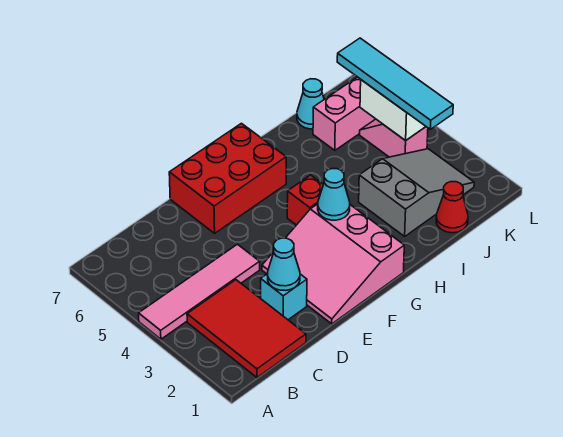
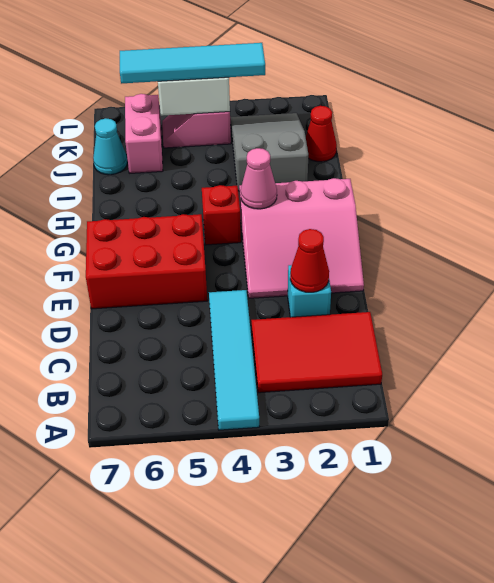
pink tile A4:D4 level 1 -> cyan tile A4:D4 level 1
cyan cone D2 level 2 -> red cone D2 level 2
red brick E6:G7 level 1 -> red brick E5:F7 level 1
cyan cone G3 level 2 -> pink cone G3 level 2

